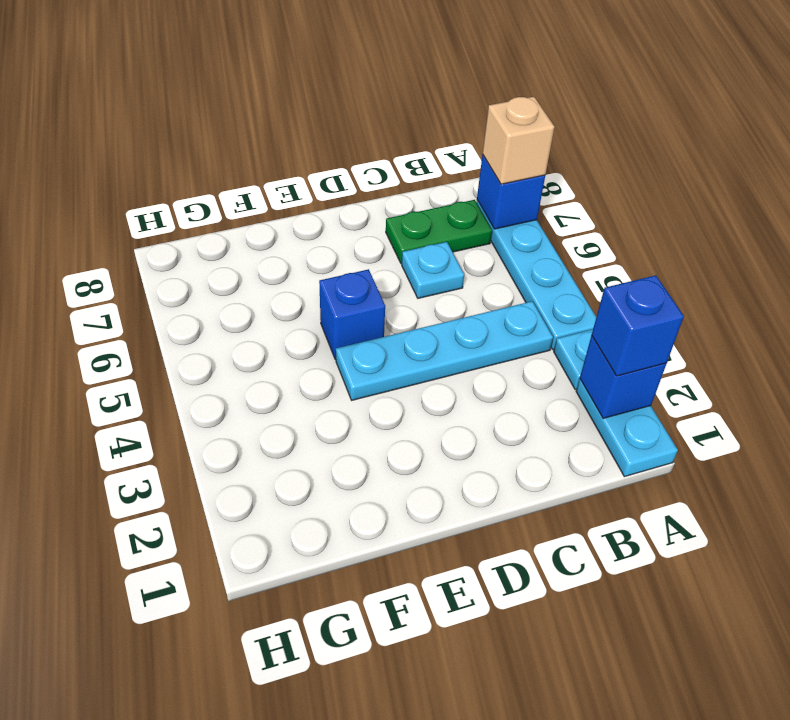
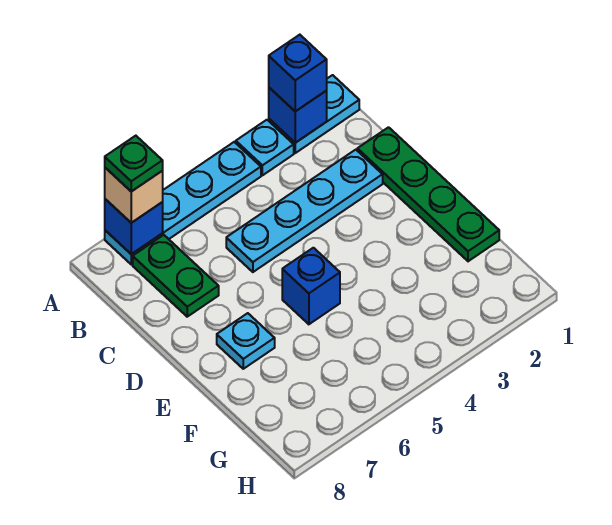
none -> green plate A7 level 4
cyan plate B4:E4 level 1 -> cyan plate C2:C5 level 1
none -> green plate C1:F1 level 1
cyan plate C6 level 1 -> cyan plate E7 level 1

